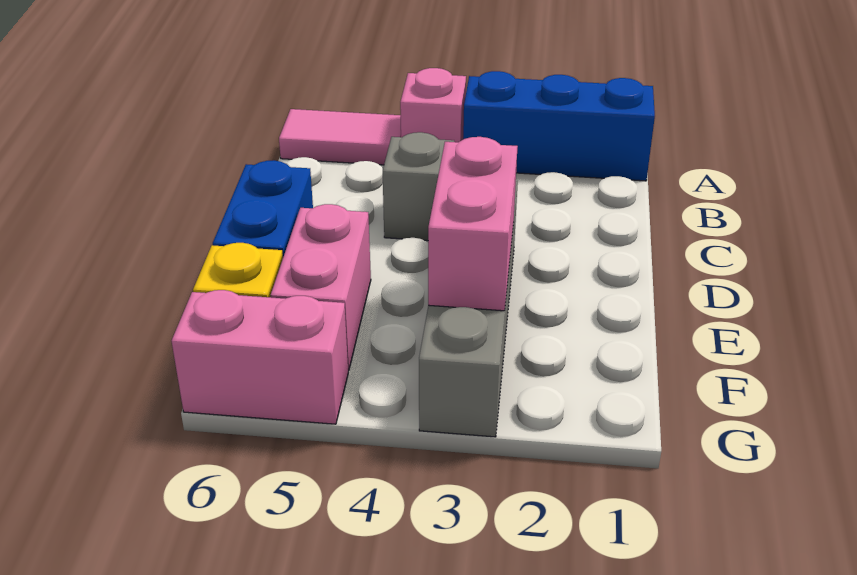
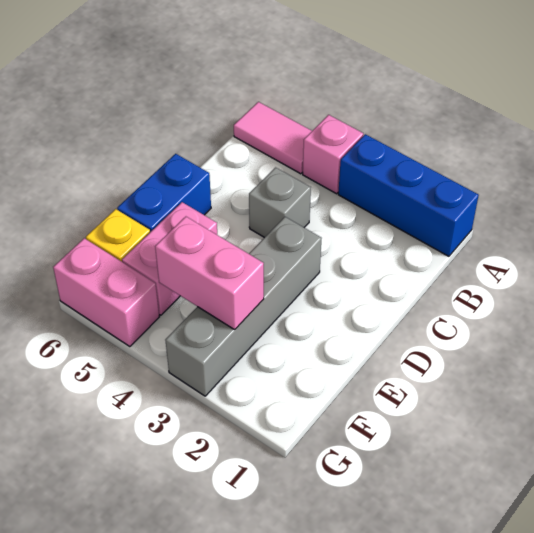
pink brick E3:F3 level 2 -> pink brick F3:F4 level 2

